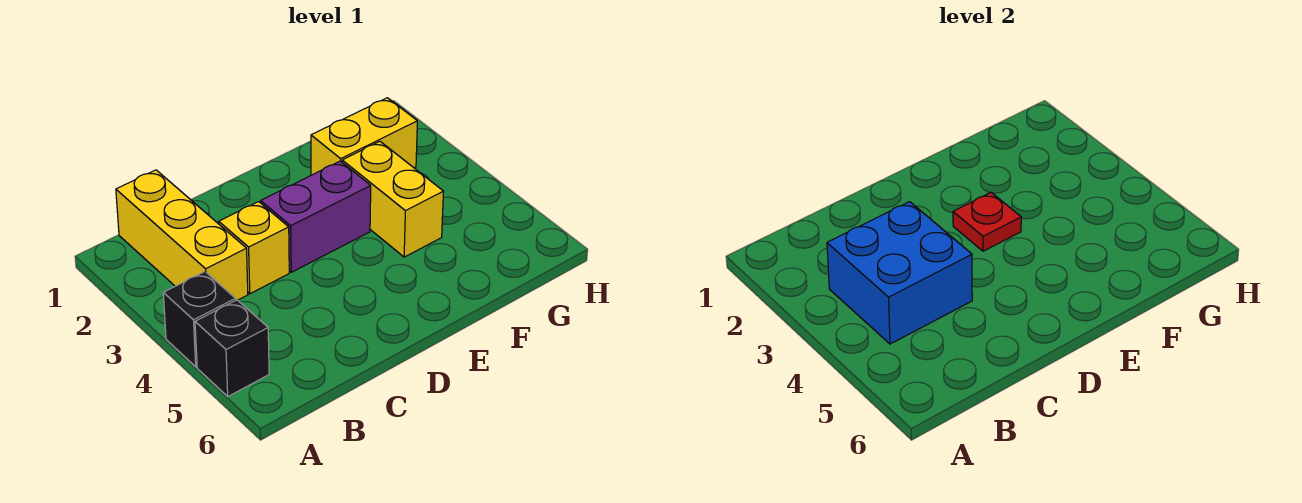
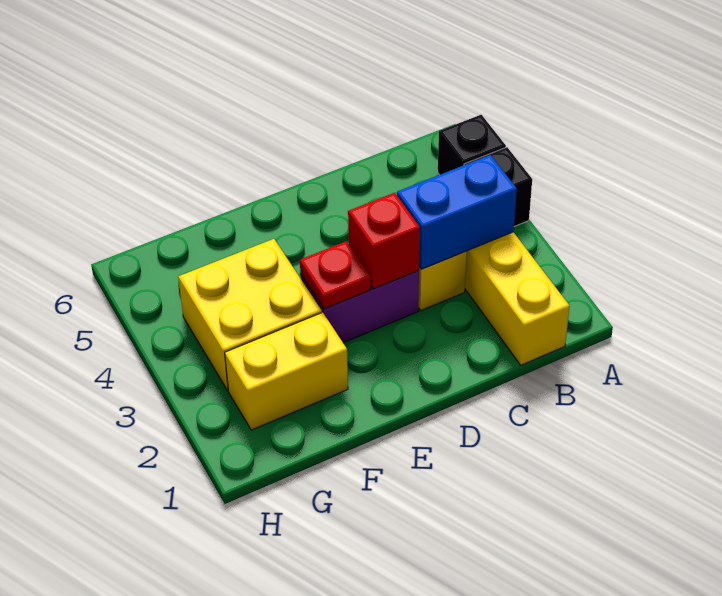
blue brick B3:C4 level 2 -> blue brick B3:C3 level 2
none -> red brick D3 level 2
yellow brick F3:F4 level 1 -> yellow brick F3:G4 level 1

